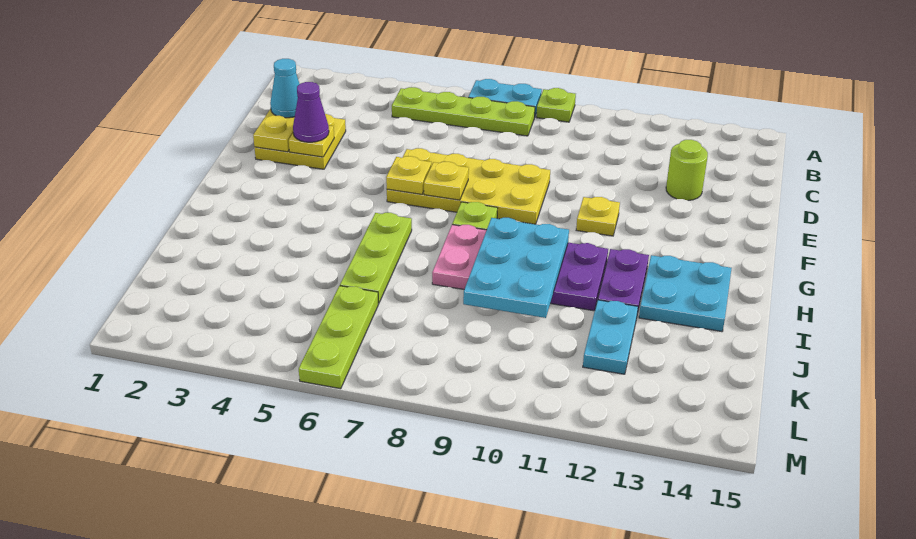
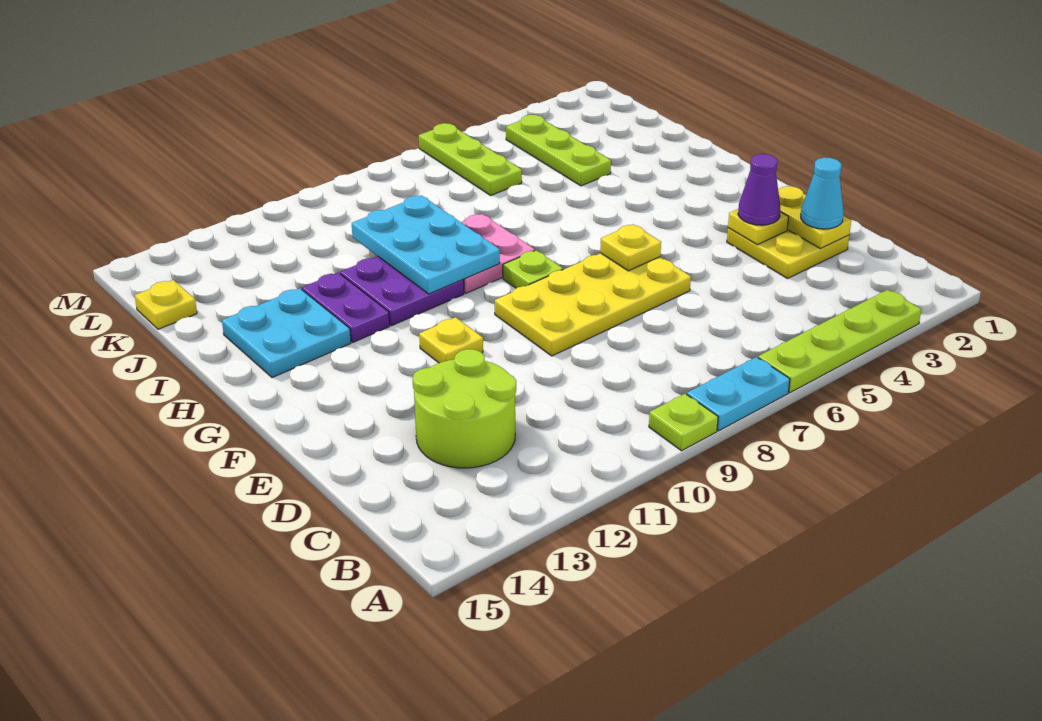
lime plate B5:B8 level 1 -> lime plate A3:A6 level 1
lime round brick D13 level 1 -> lime round brick C12:D13 level 1
yellow plate F7 level 2 -> yellow plate K15 level 1
lime plate H6:J6 level 1 -> lime plate J4:L4 level 1
cyan plate J12:K12 level 1 -> none

